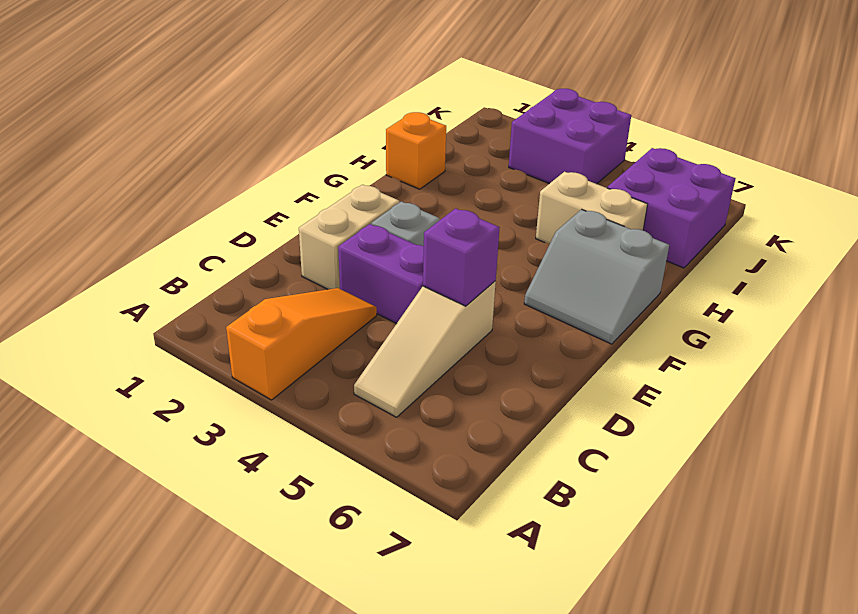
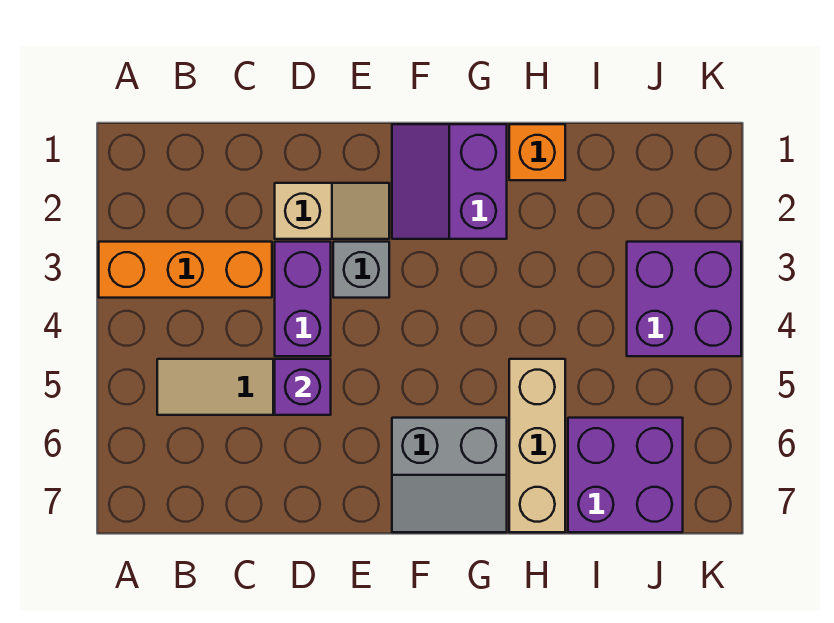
orange slope A3:C3 level 1 top A -> orange brick A3:C3 level 1
tan brick D2:E2 level 1 -> tan slope D2:E2 level 1 top D
none -> purple slope F1:G2 level 1 top G
grey slope F6:G7 level 1 top G -> grey slope F6:G7 level 1 top 6
tan brick H5:H6 level 1 -> tan brick H5:H7 level 1

